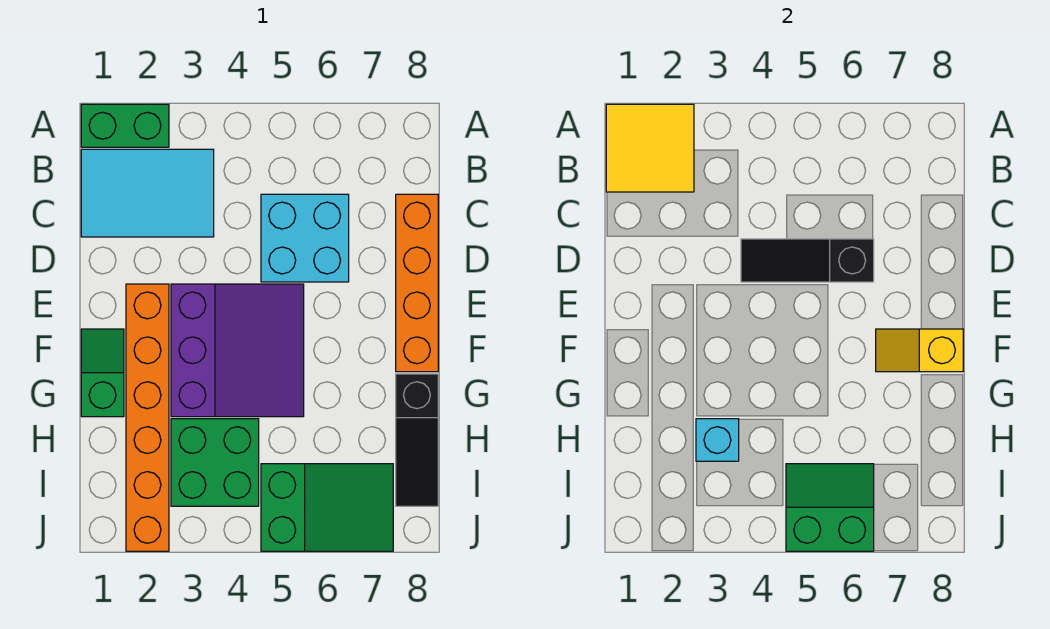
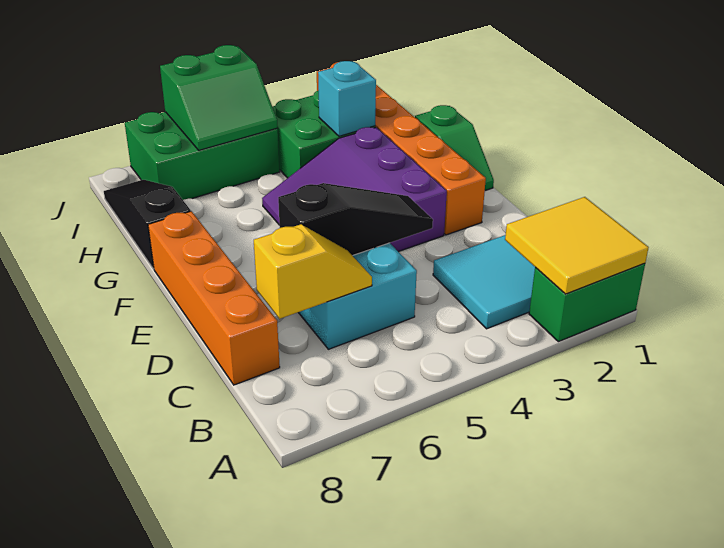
yellow slope F7:F8 level 2 top 8 -> yellow slope C6:C7 level 2 top 7
green slope I5:J7 level 1 top 5 -> green brick I5:J7 level 1

